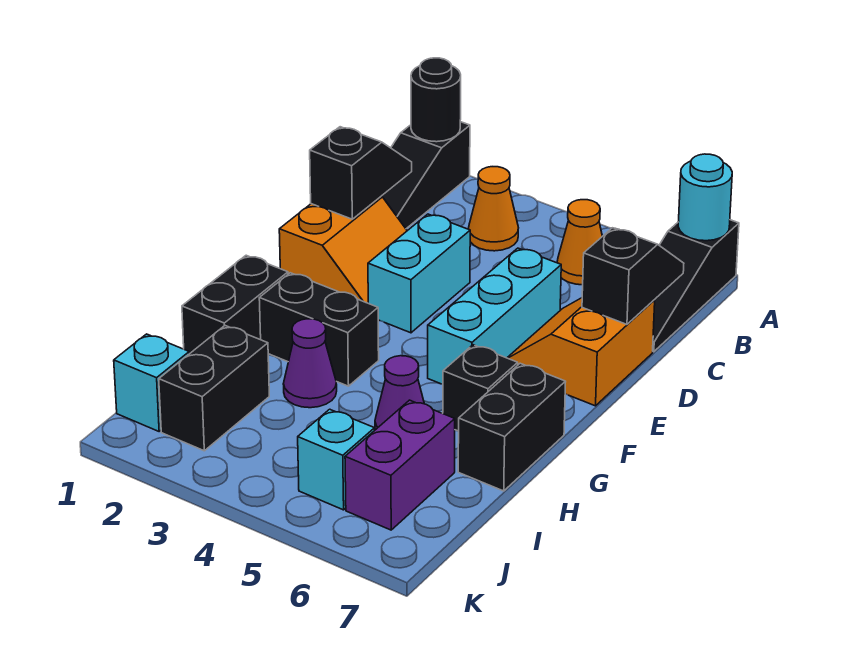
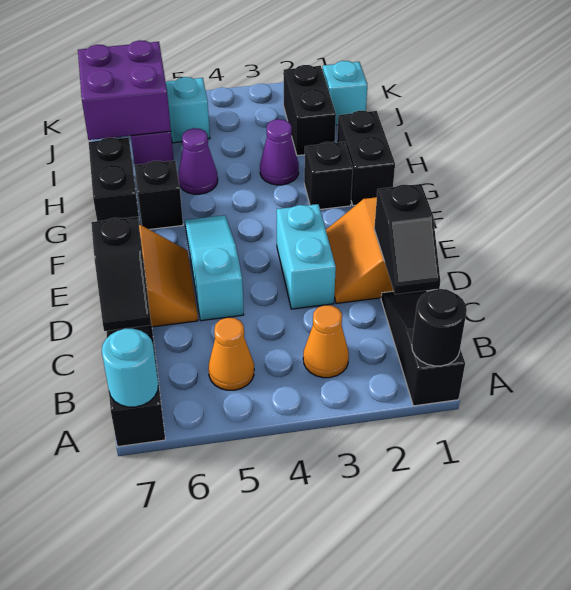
cyan brick D5:F5 level 1 -> cyan slope D5:F5 level 1 top D
black brick G2:G3 level 1 -> black brick G2 level 1
none -> purple brick I6:J7 level 2

